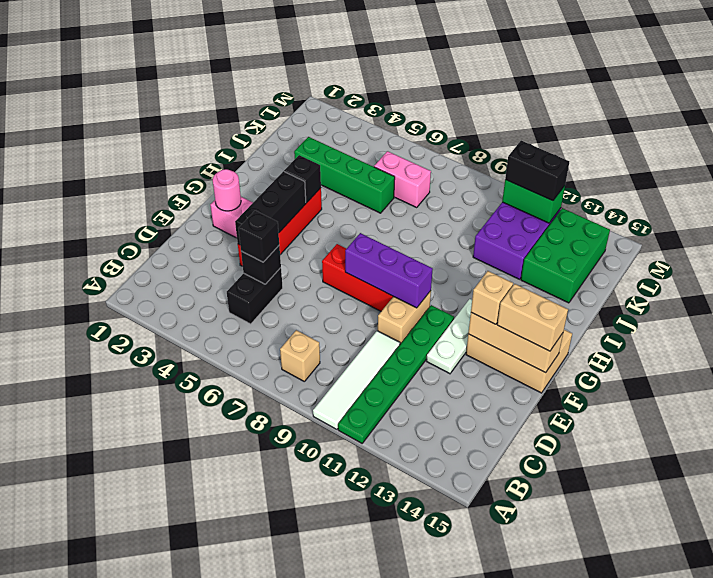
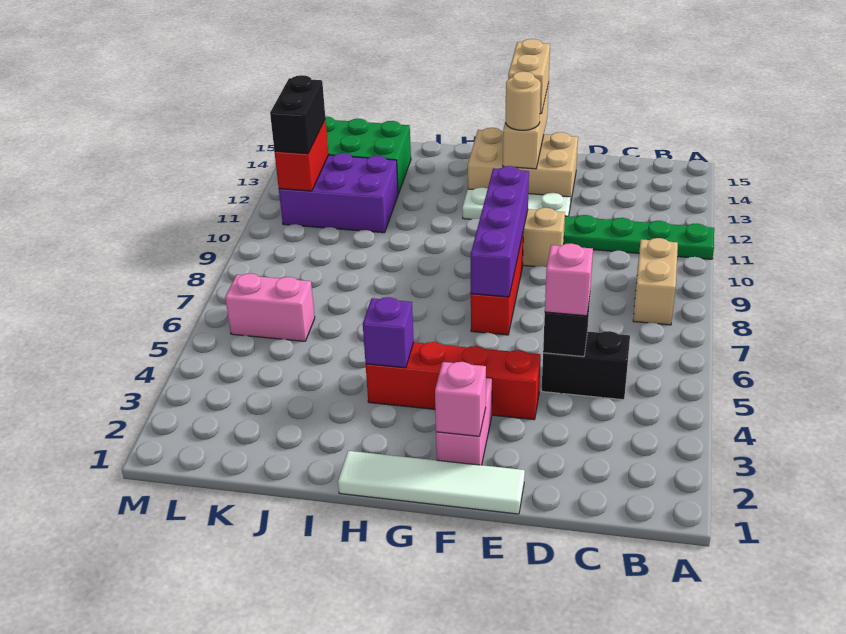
white tile A10:D10 level 1 -> white tile E1:H1 level 1
tan brick B8 level 1 -> tan brick B8:B9 level 1
black brick D5 level 3 -> pink brick D5 level 3
black brick E4:G4 level 2 -> none
pink round brick F2 level 2 -> pink brick F2 level 2
purple brick F8:F10 level 2 -> purple brick F7:F10 level 2
tan brick F13:G15 level 1 -> tan brick E13:G14 level 1
tan brick F13 level 3 -> tan round brick F13 level 3
black brick H4 level 2 -> purple brick H4 level 2
green brick J3:J6 level 1 -> none
pink brick K6:K7 level 1 -> pink brick K6:L6 level 1
green brick L11:L12 level 2 -> red brick L11:L12 level 2

